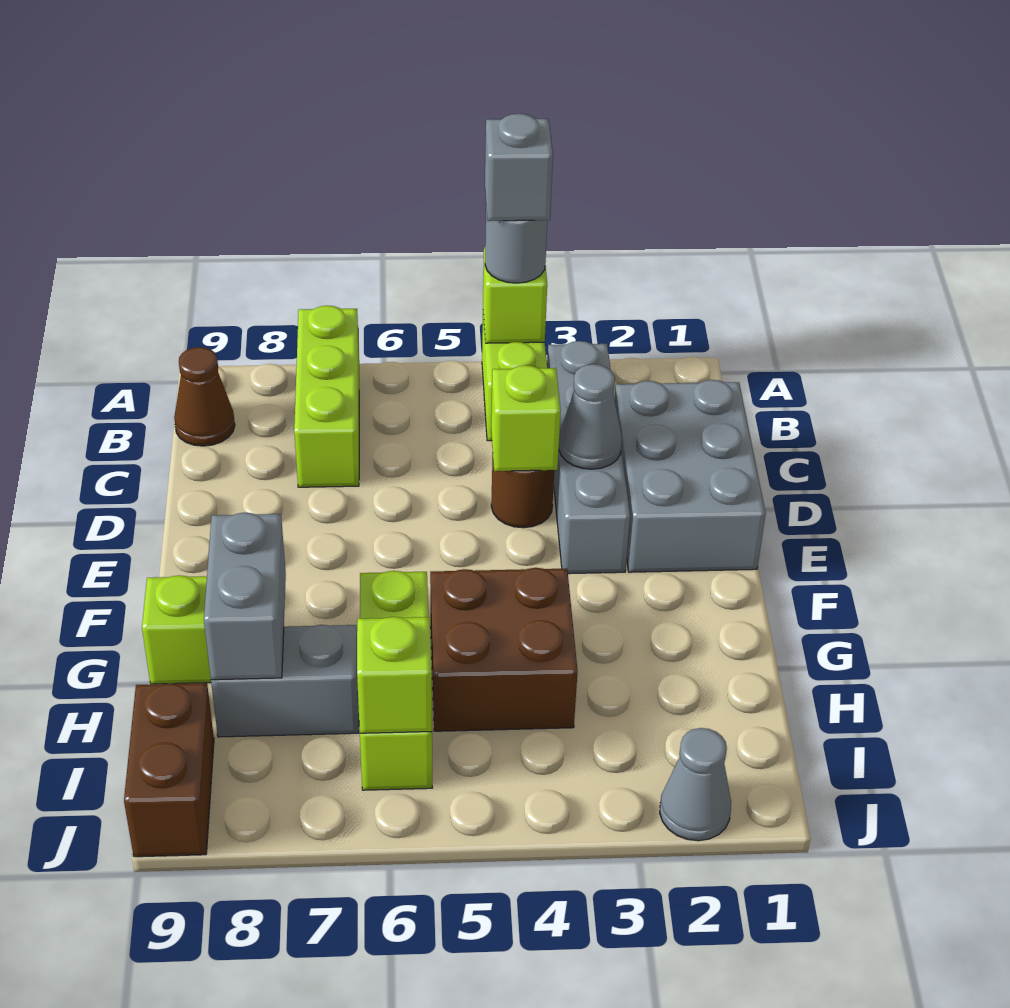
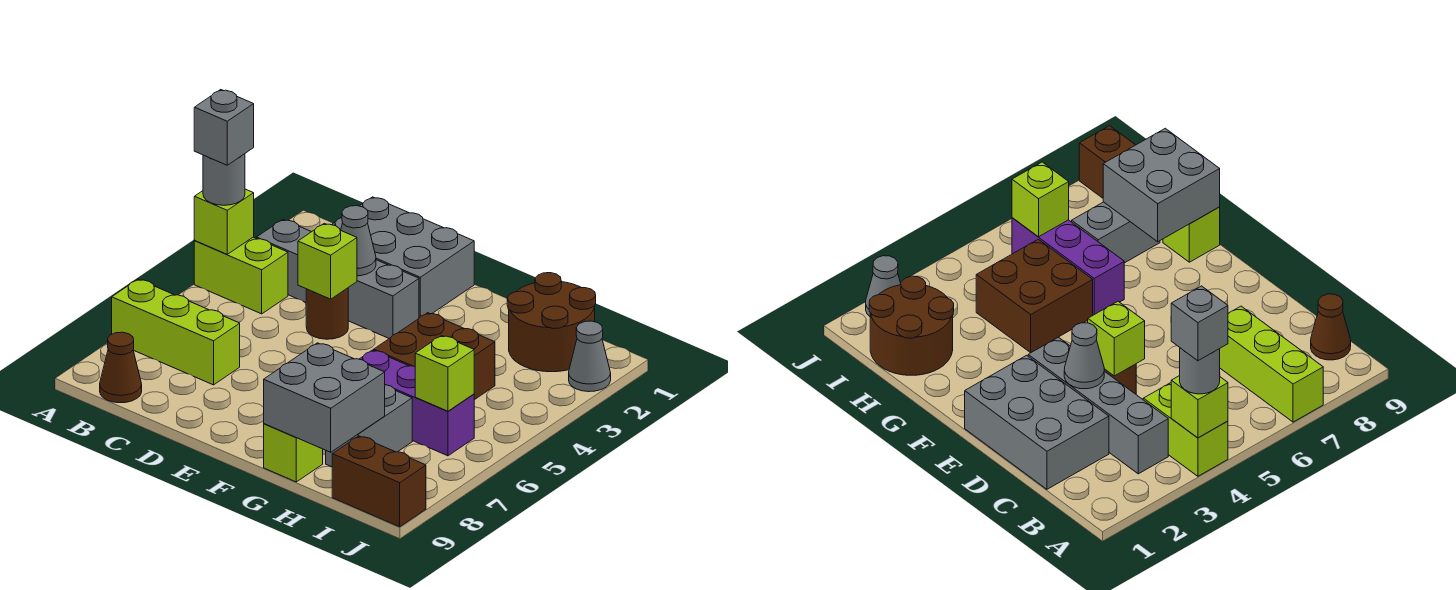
lime brick G6:I6 level 1 -> purple brick G6:I6 level 1
grey brick G8:H8 level 2 -> grey brick G8:H9 level 2
none -> brown round brick H1:I2 level 1

